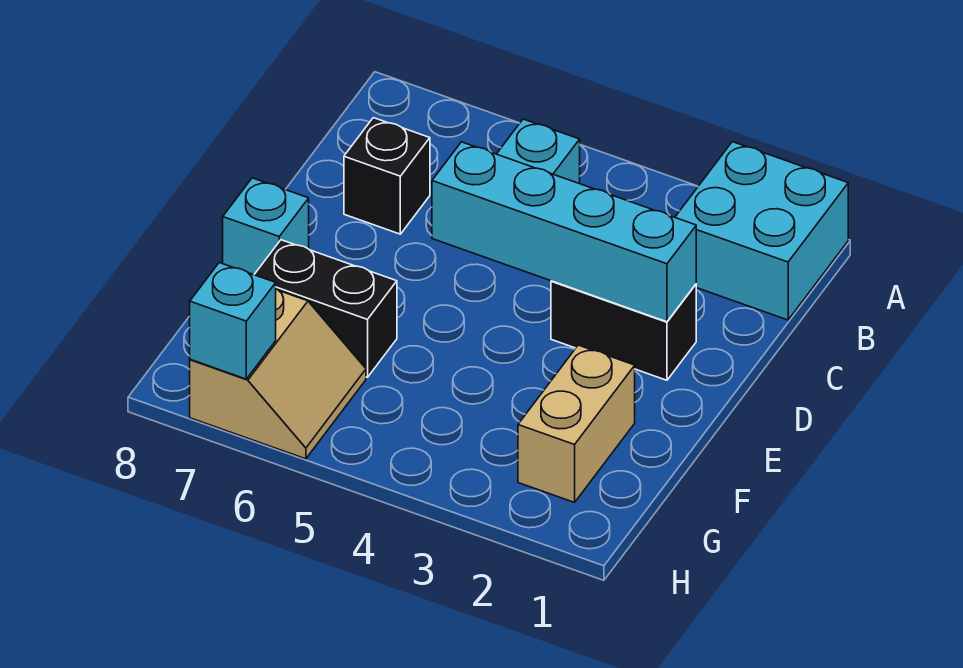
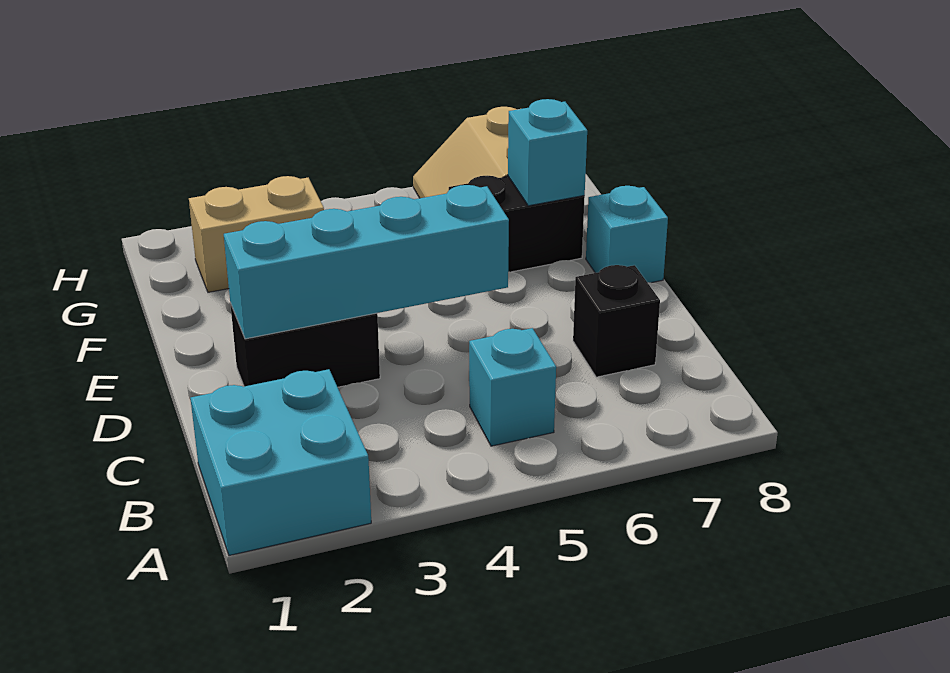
tan brick F2:G2 level 1 -> tan brick G2:G3 level 1
cyan brick H7 level 2 -> cyan brick F7 level 2

